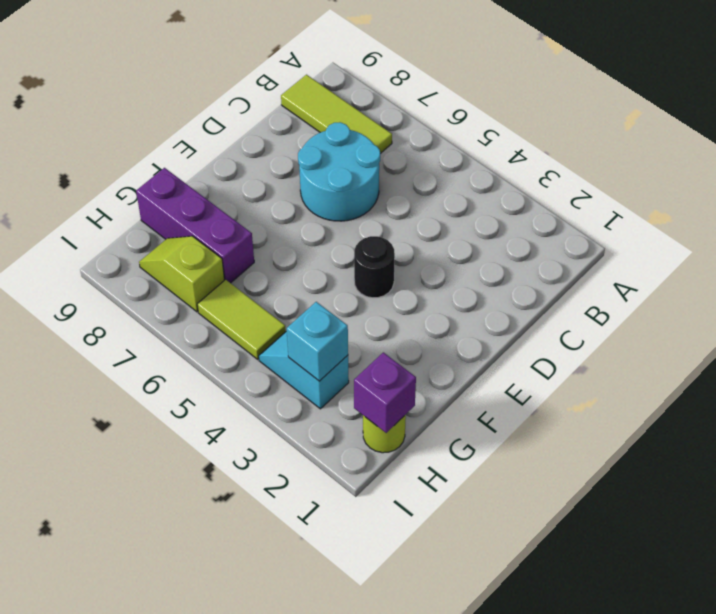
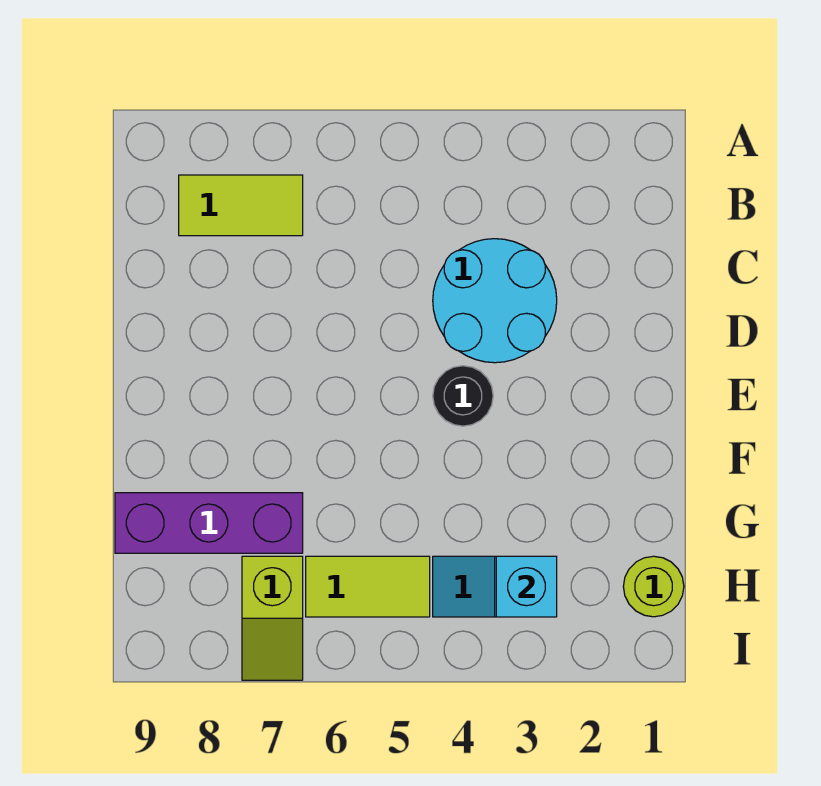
lime tile B7:B9 level 1 -> lime tile B7:B8 level 1
cyan round brick C6:D7 level 1 -> cyan round brick C3:D4 level 1
purple brick H1 level 2 -> none
lime slope H7:H8 level 1 top 7 -> lime slope H7:I7 level 1 top H

